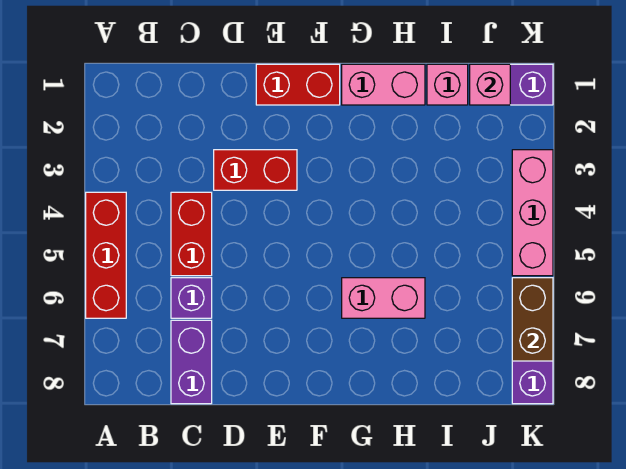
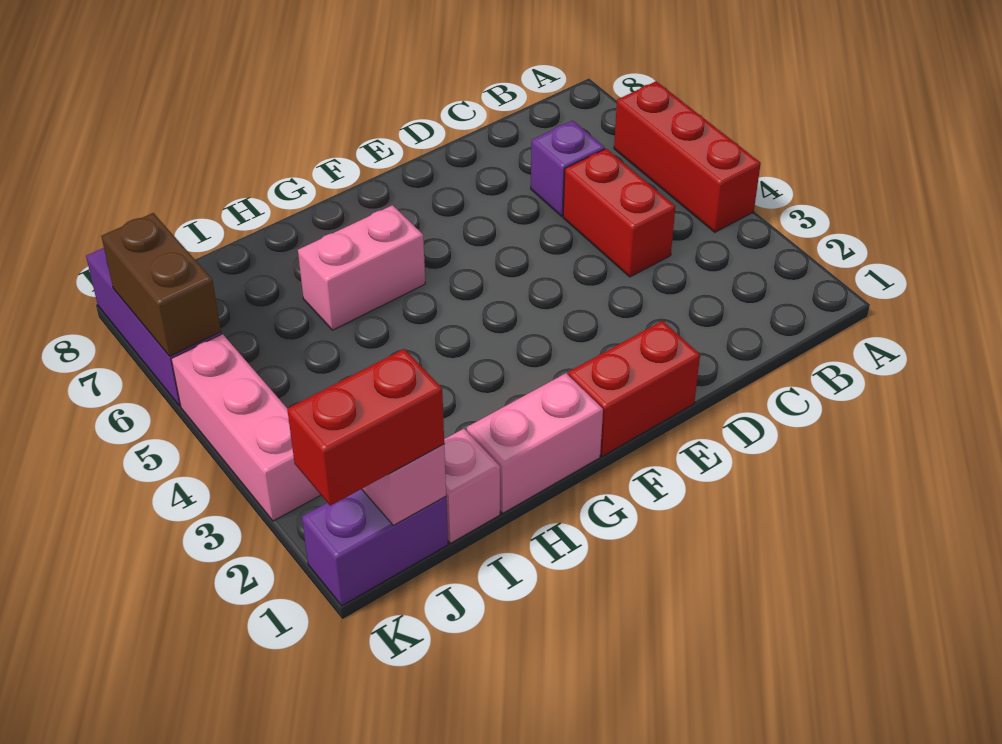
purple brick C7:C8 level 1 -> none
red brick D3:E3 level 1 -> red brick J1:K1 level 3

